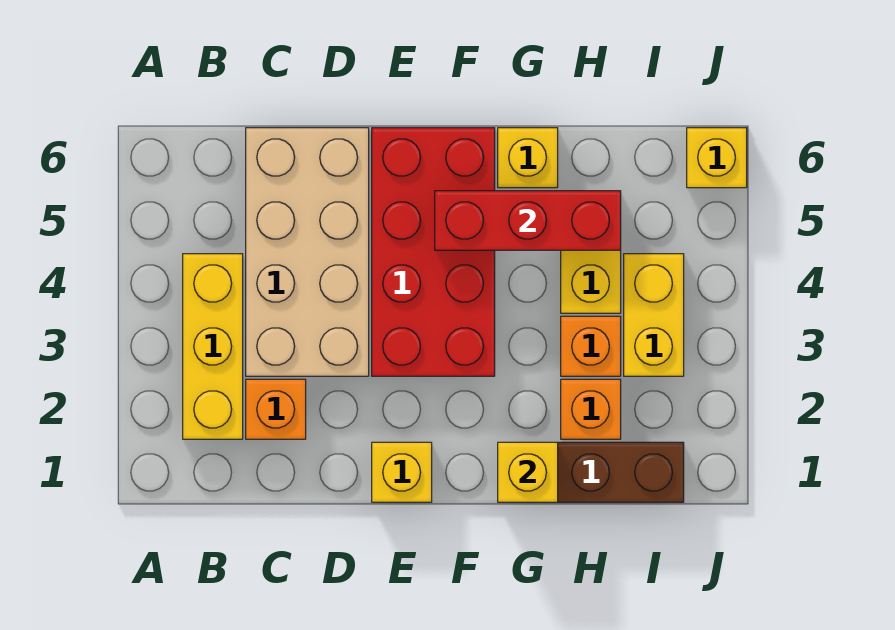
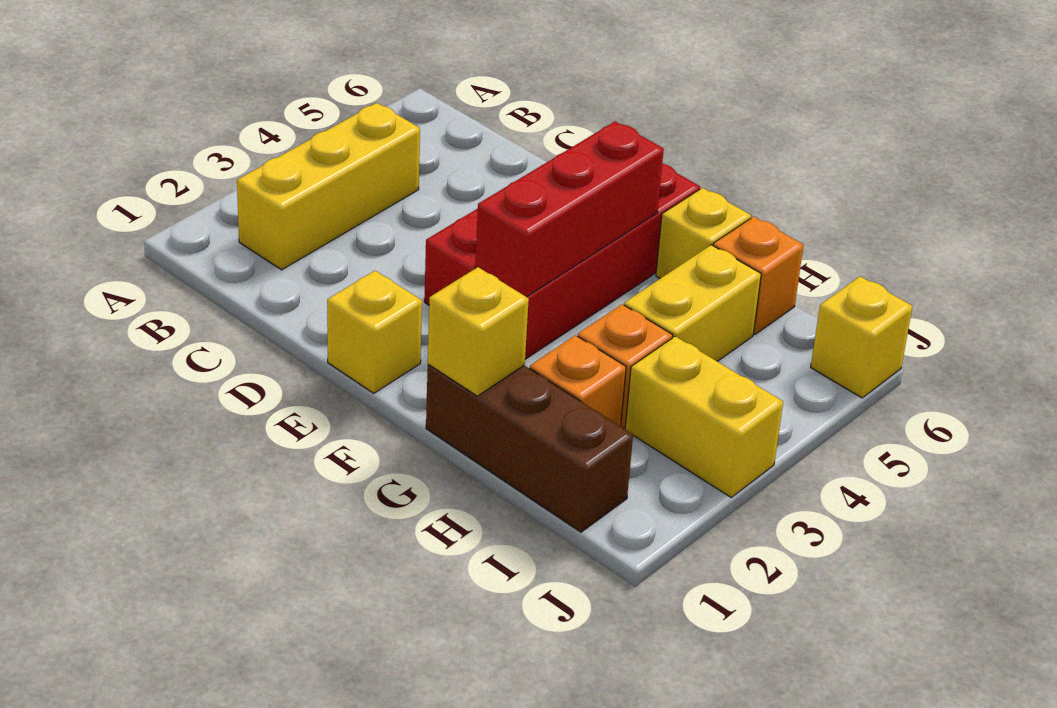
orange brick C2 level 1 -> orange brick H6 level 1
tan brick C3:D6 level 1 -> none
red brick F5:H5 level 2 -> red brick F3:F5 level 2
yellow brick I3:I4 level 1 -> yellow brick I3:J3 level 1

